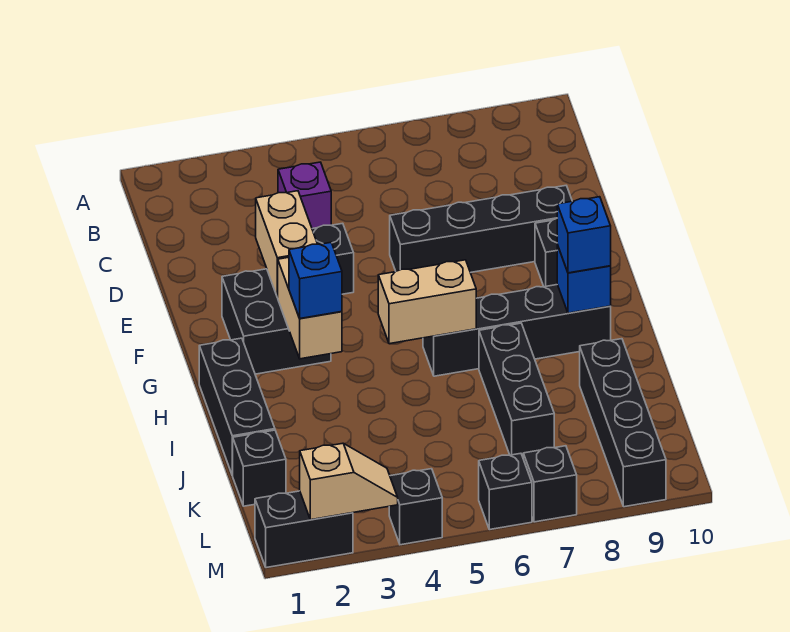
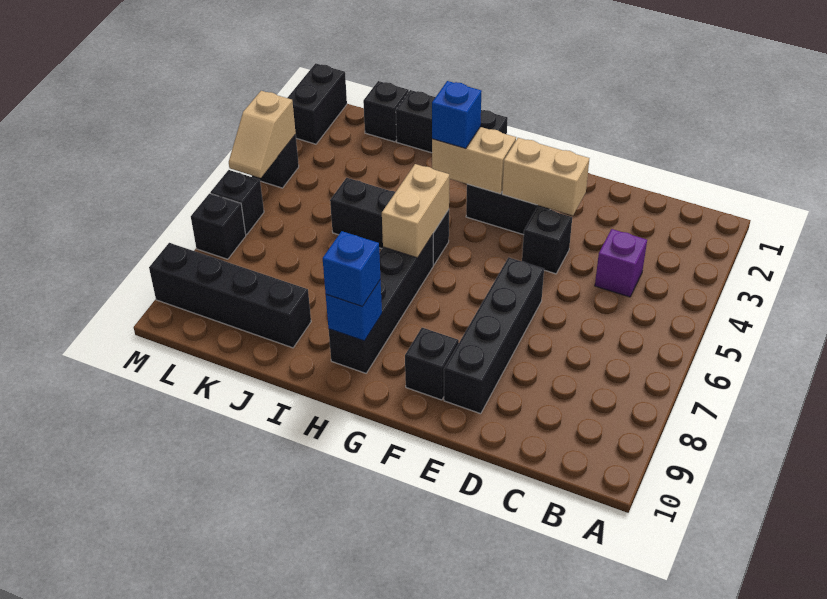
black brick I7:K7 level 1 -> black brick H5:J5 level 1
tan slope M2:M3 level 2 top 2 -> tan slope M4:M5 level 2 top 4

